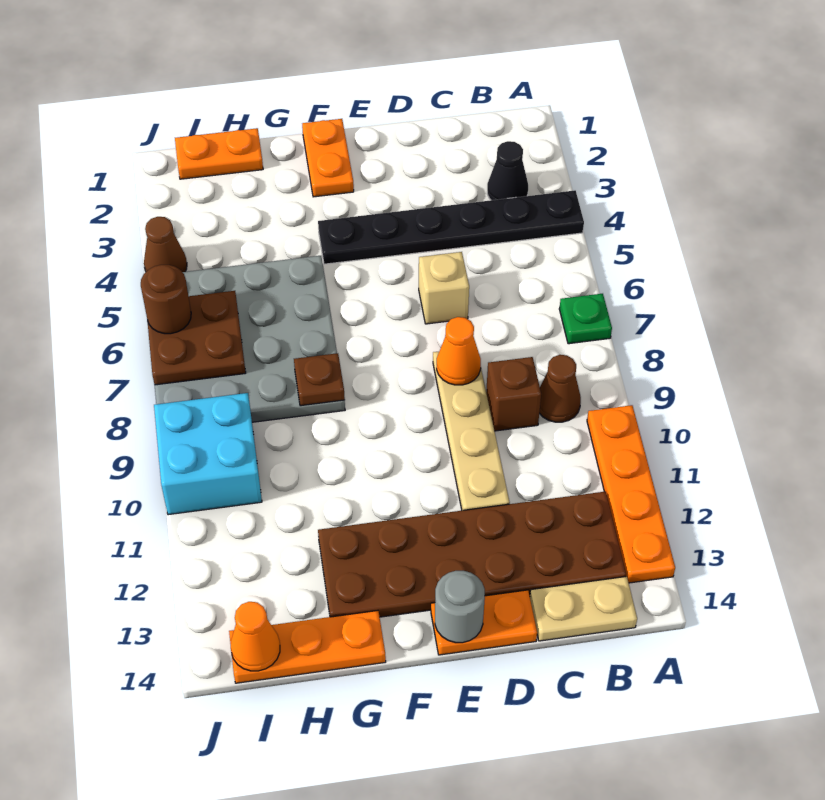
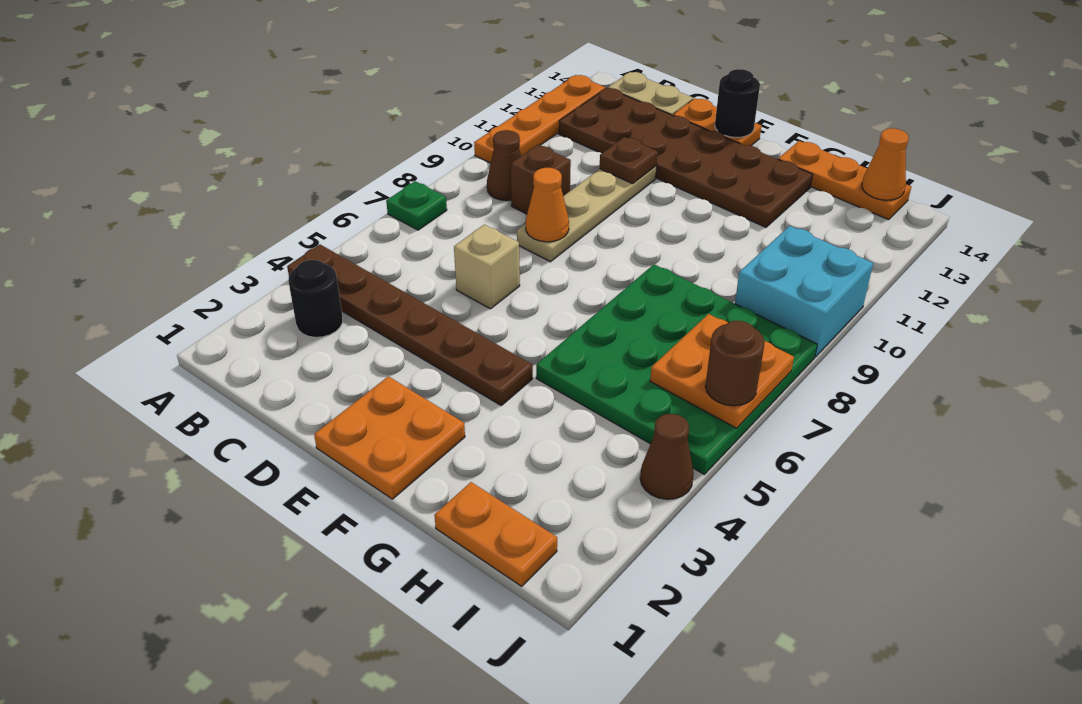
black plate A4:F4 level 1 -> brown plate A4:F4 level 1
black cone B3 level 1 -> black round brick B3 level 1
grey round brick E14 level 2 -> black round brick E14 level 2
orange plate F1:F2 level 1 -> orange plate E1:F2 level 1
grey plate G5:J8 level 1 -> green plate G5:J8 level 1
brown plate G8 level 2 -> brown plate D11 level 2
brown plate I6:J7 level 2 -> orange plate I6:J7 level 2

